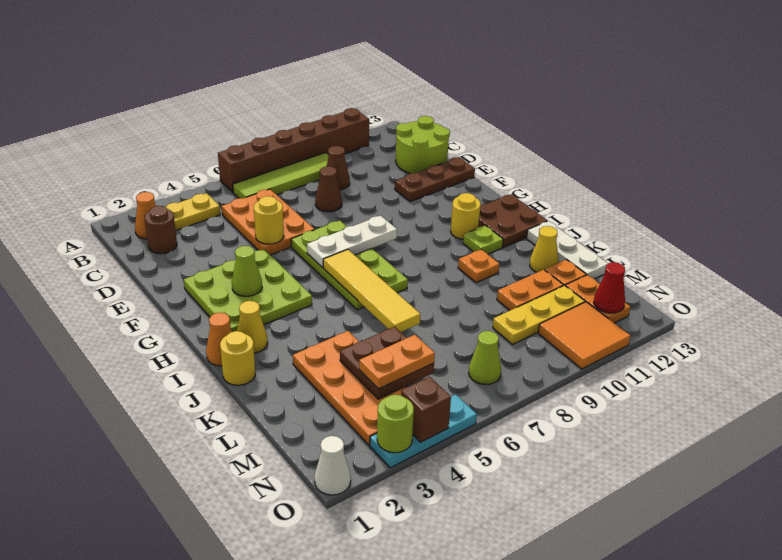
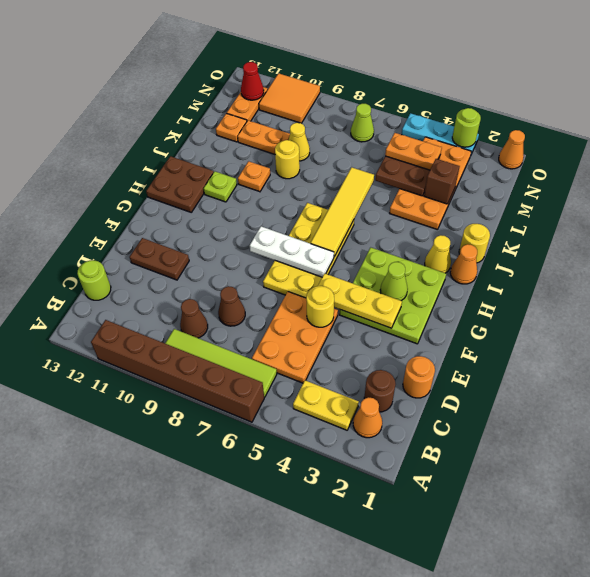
lime round brick C12:D13 level 1 -> lime round brick C13 level 1
none -> orange round brick D1 level 1
brown plate E11:E13 level 1 -> brown plate E11:E12 level 1
lime plate F6:I7 level 1 -> yellow plate F6:I7 level 1
yellow round brick H11 level 1 -> yellow round brick K9 level 1
white plate J13:L13 level 1 -> none
yellow cone K12 level 1 -> yellow cone L9 level 1
yellow plate M9:M11 level 1 -> yellow plate F3:F5 level 2
white cone O1 level 1 -> orange cone O1 level 1
brown brick O4 level 2 -> brown brick L3 level 2

